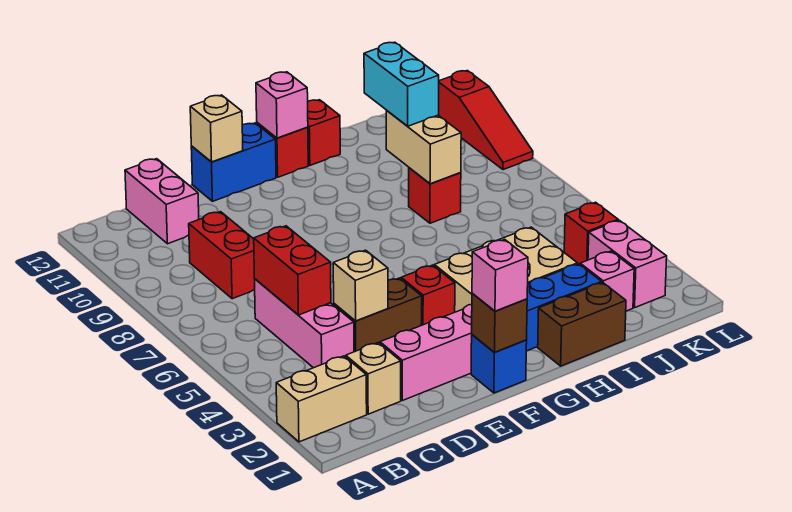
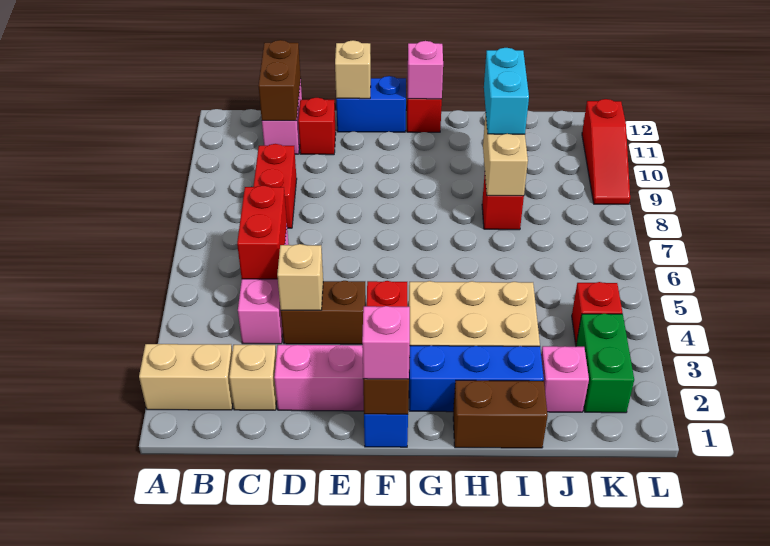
none -> brown brick C11:C12 level 2
red brick H12 level 1 -> red brick D11 level 1
pink brick K2:K3 level 1 -> green brick K2:K3 level 1

